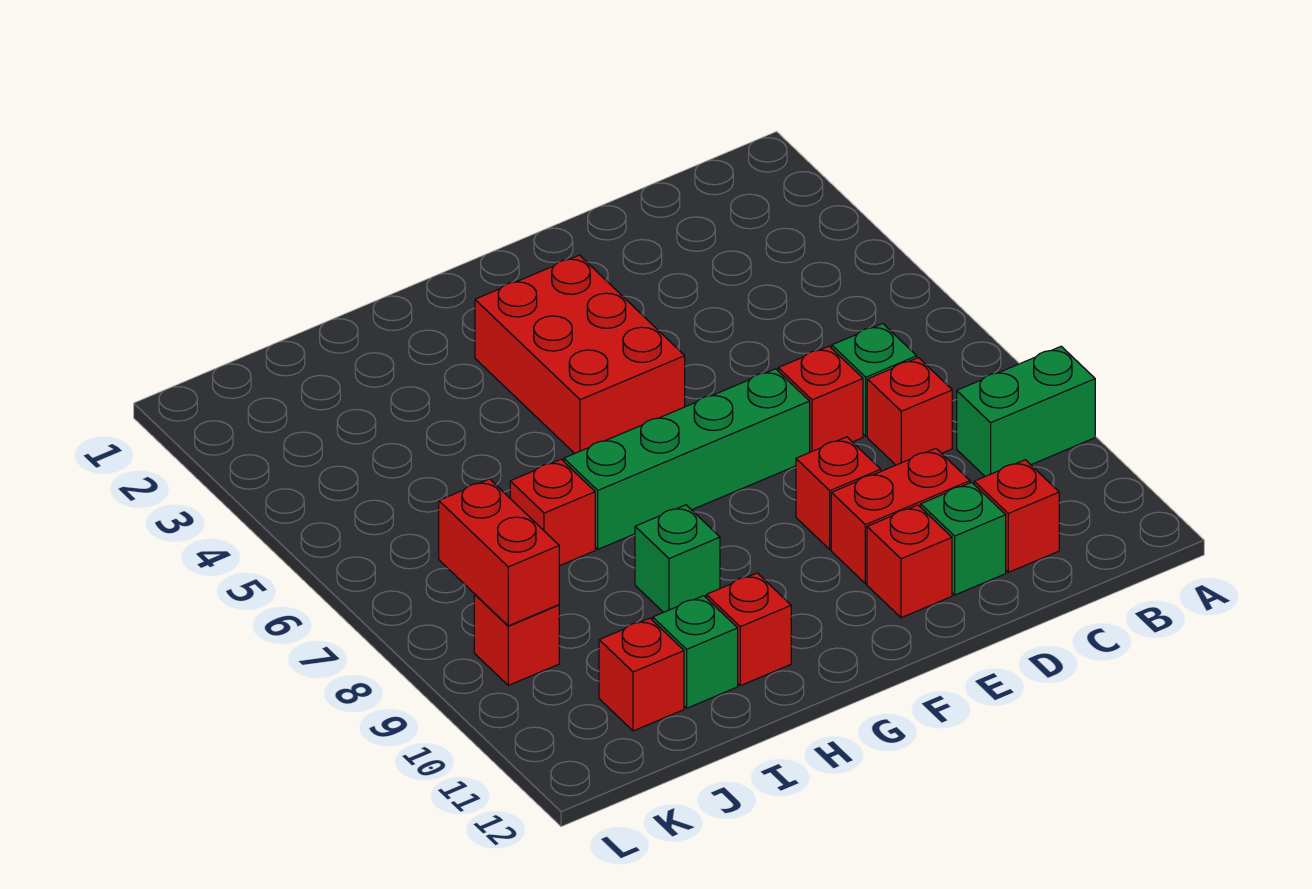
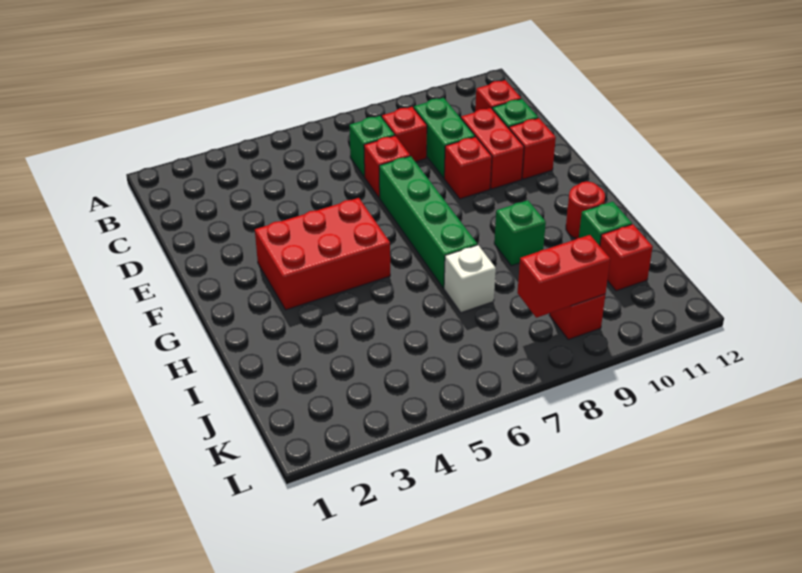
green brick A9:B9 level 1 -> green brick C9:D9 level 1
red brick H11 level 1 -> red round brick H11 level 1
red brick I7 level 1 -> white brick I7 level 1

